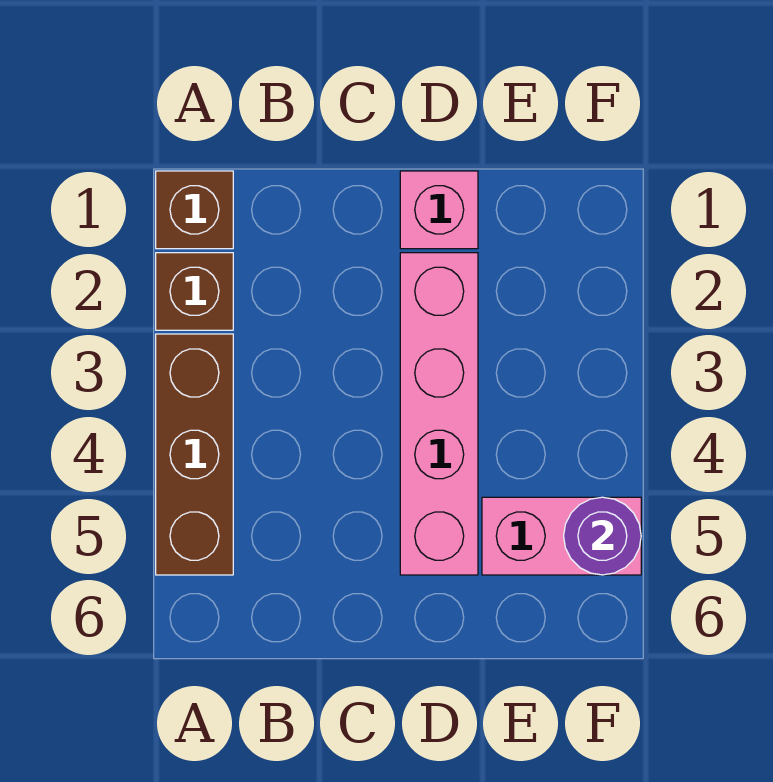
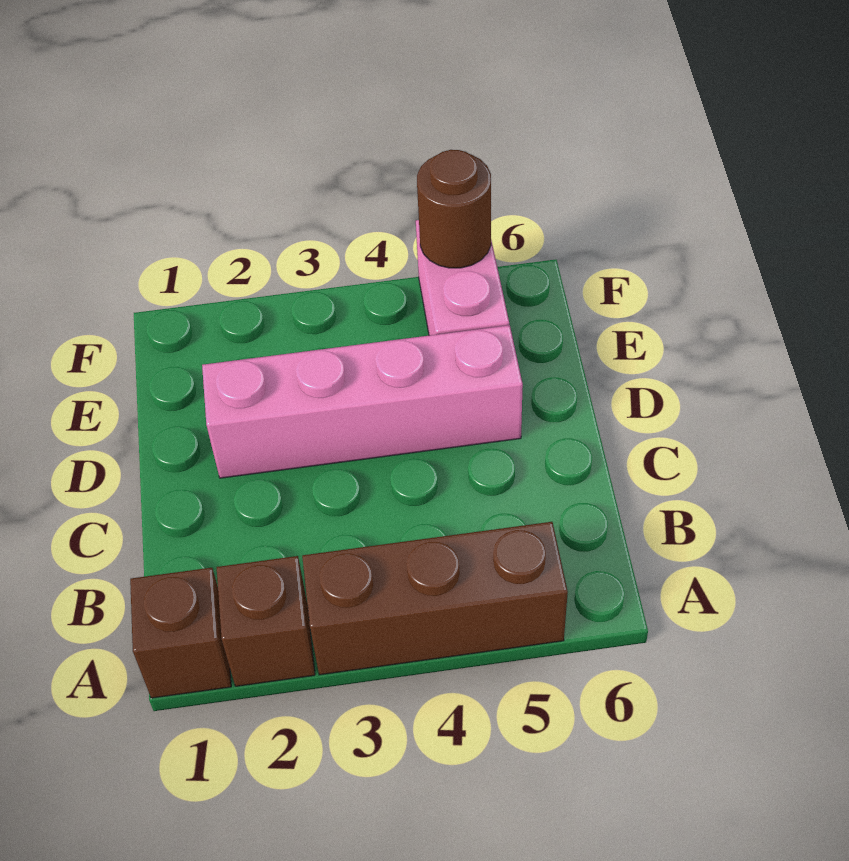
pink brick D1 level 1 -> none
purple round brick F5 level 2 -> brown round brick F5 level 2

